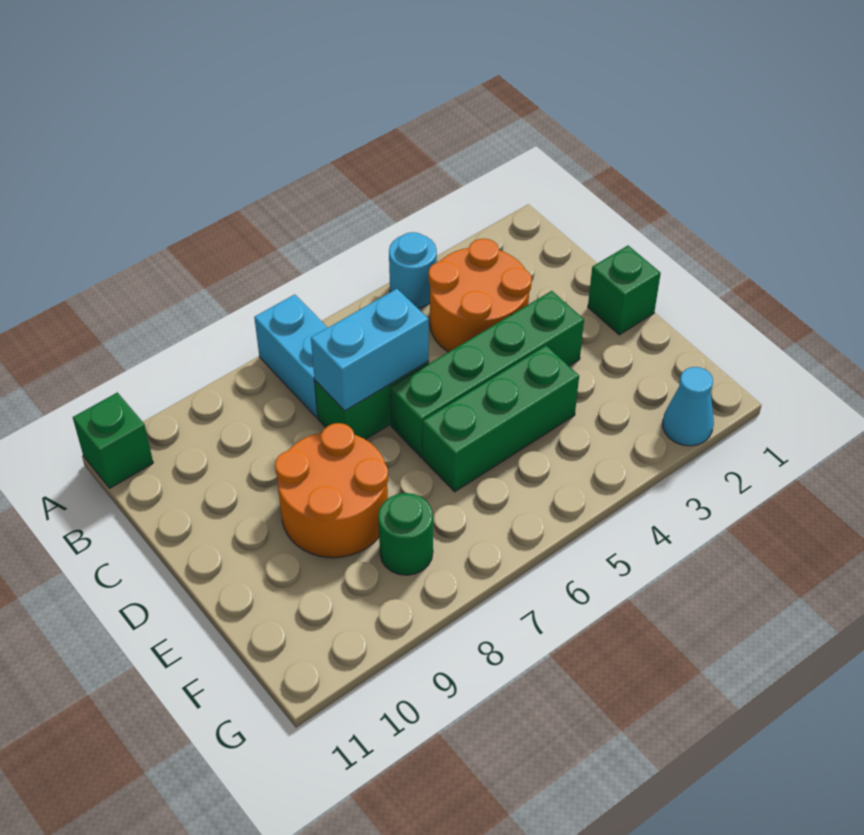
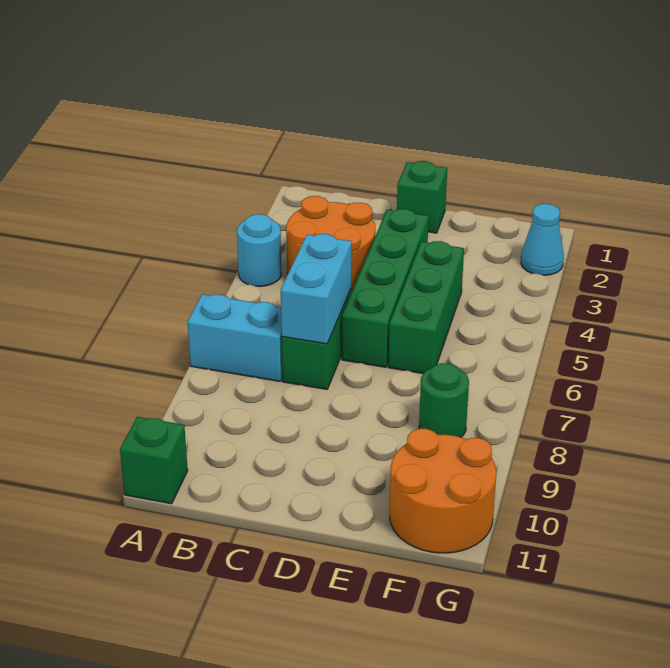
orange round brick D8:E9 level 1 -> orange round brick F10:G11 level 1

